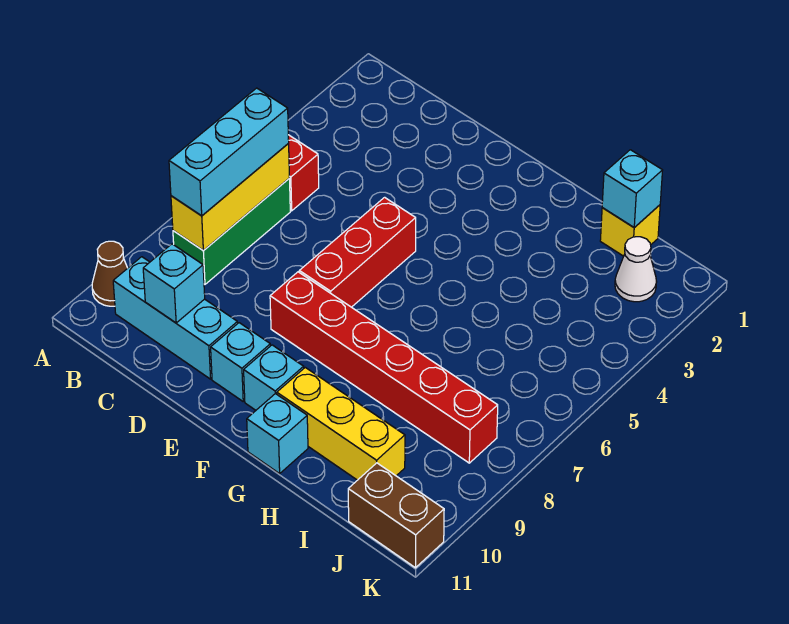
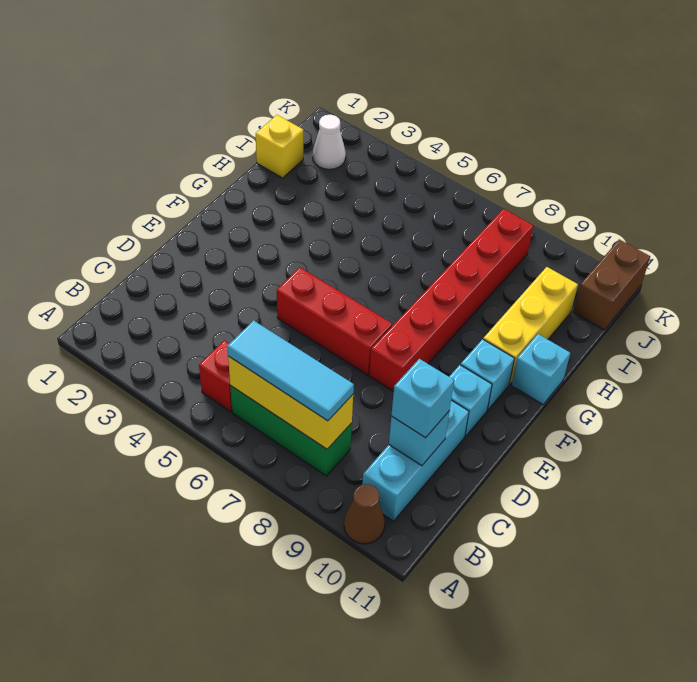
cyan brick B6:B8 level 3 -> cyan tile B6:B8 level 3
cyan brick I1 level 2 -> cyan brick C10 level 3

